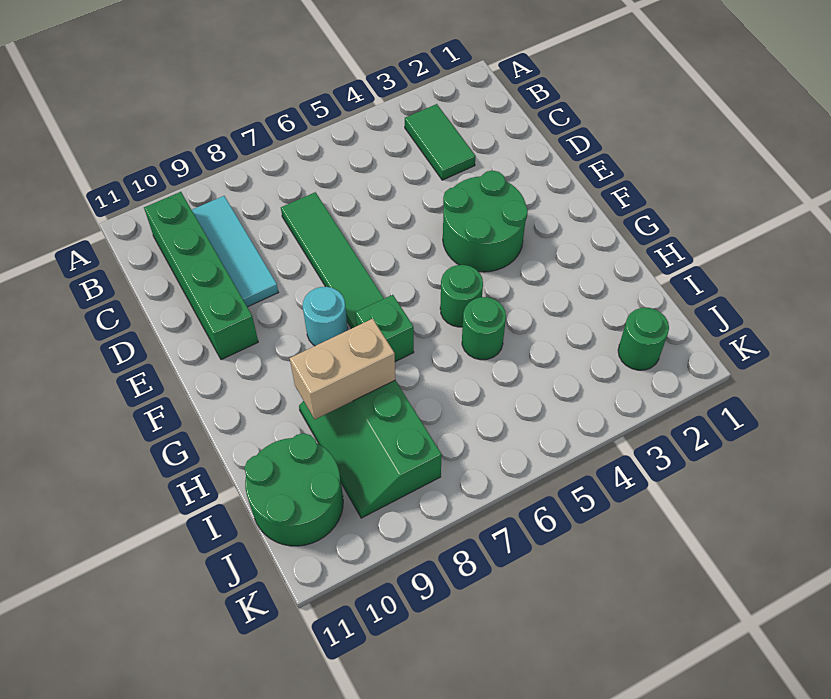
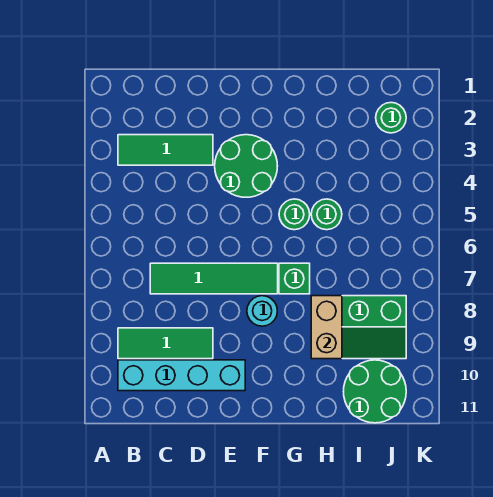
green tile B3:C3 level 1 -> green tile B3:D3 level 1
cyan tile B9:D9 level 1 -> green tile B9:D9 level 1
green brick B10:E10 level 1 -> cyan brick B10:E10 level 1

